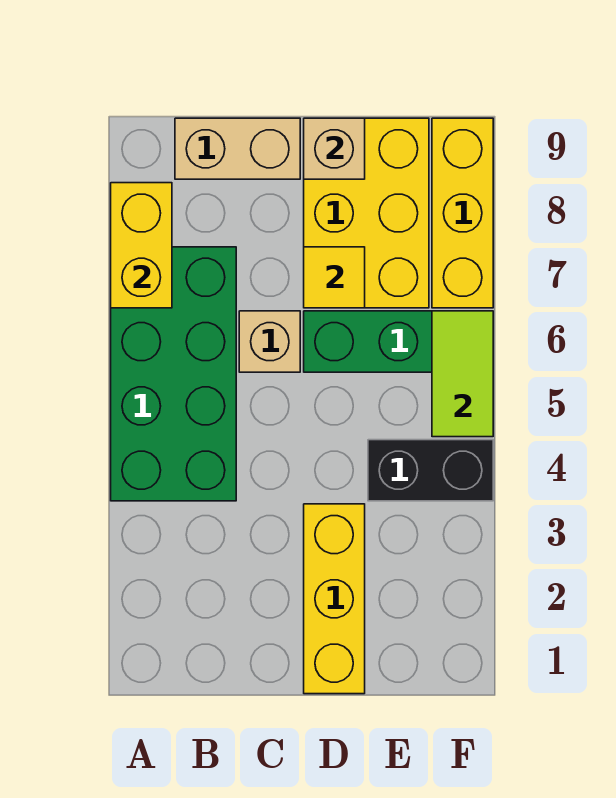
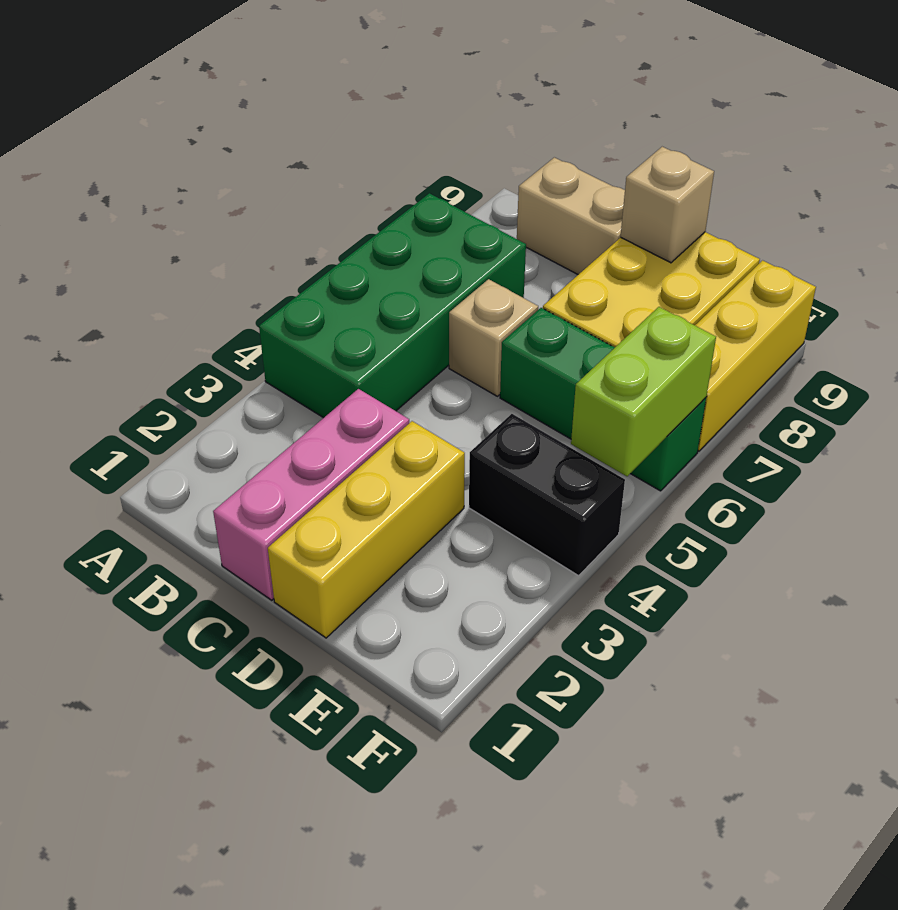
yellow brick A7:A8 level 2 -> none
none -> pink brick C1:C3 level 1
yellow tile D7 level 2 -> none
lime tile F5:F6 level 2 -> lime brick F5:F6 level 2

